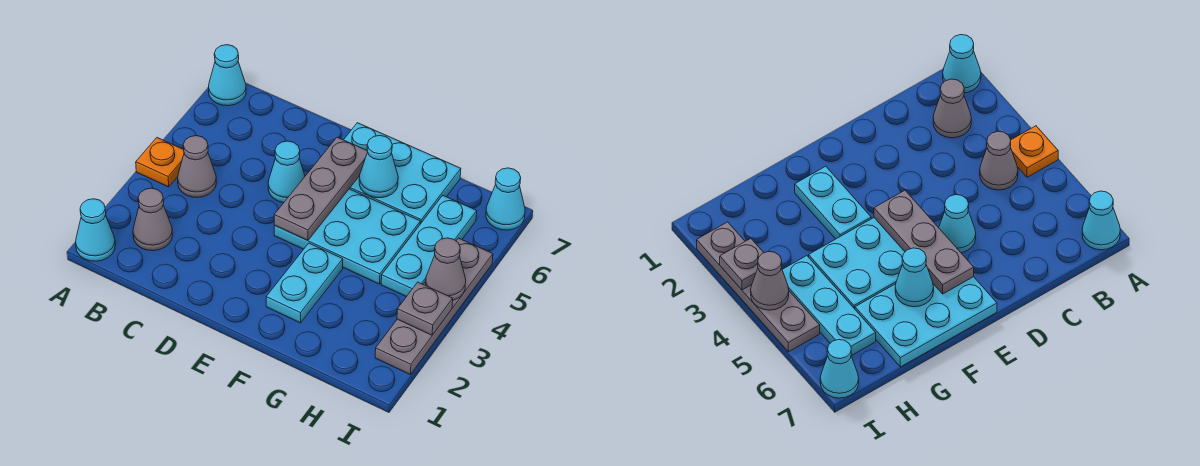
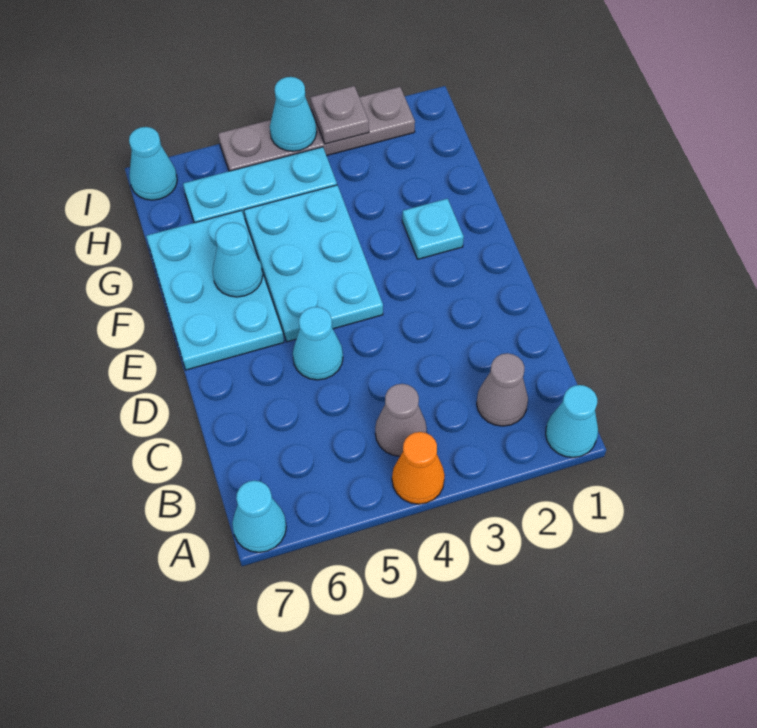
orange plate A4 level 1 -> orange cone A4 level 1
grey plate E4:E6 level 2 -> none
cyan plate F2:F3 level 1 -> cyan plate F2 level 1
grey cone I4 level 2 -> cyan cone I4 level 2

